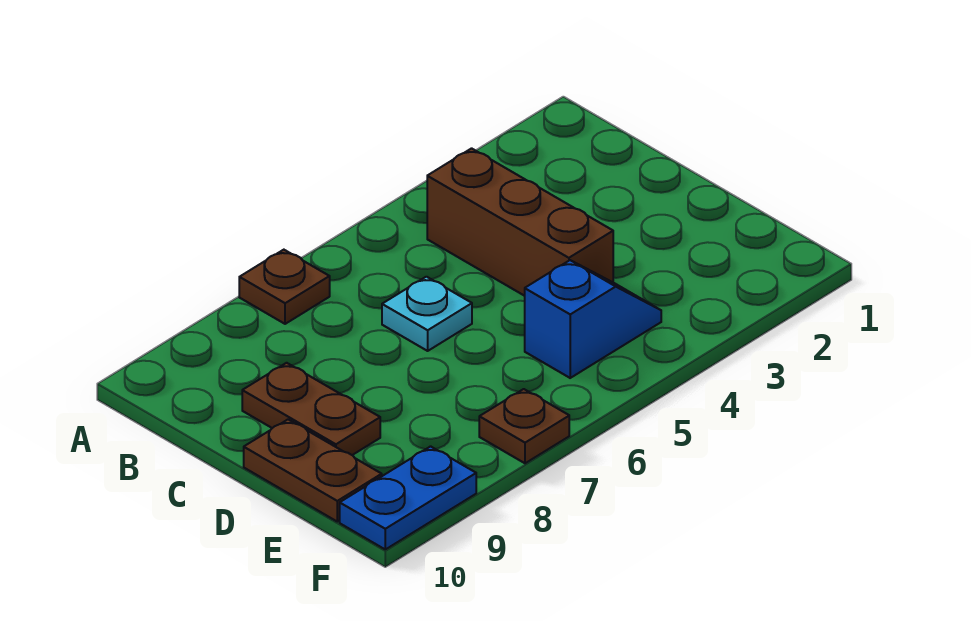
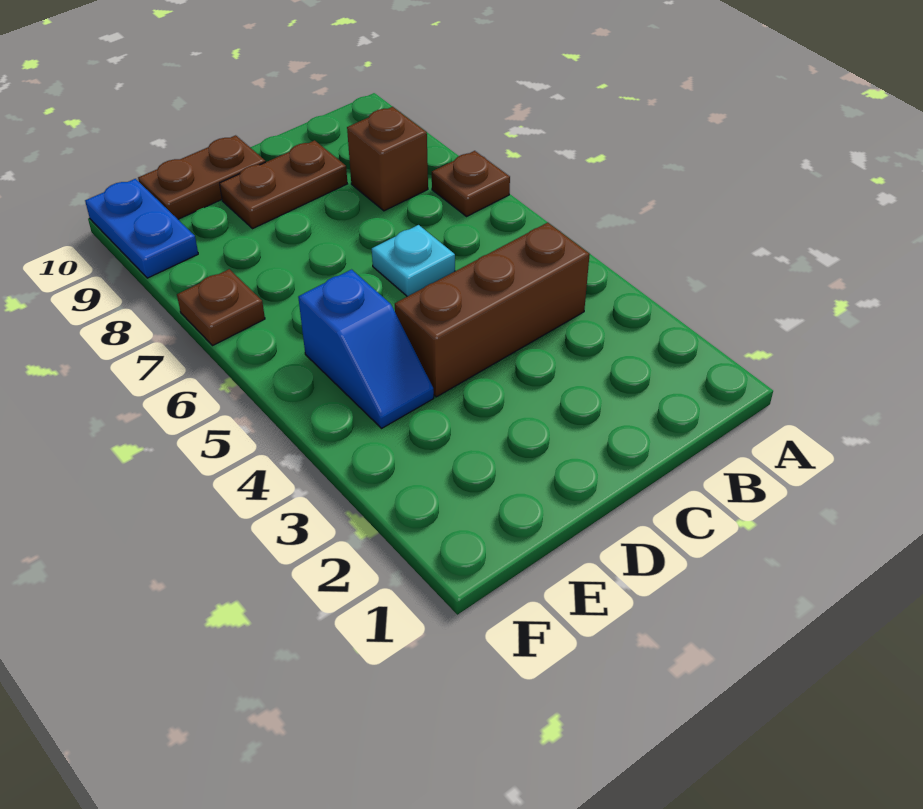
none -> brown brick B8 level 1

